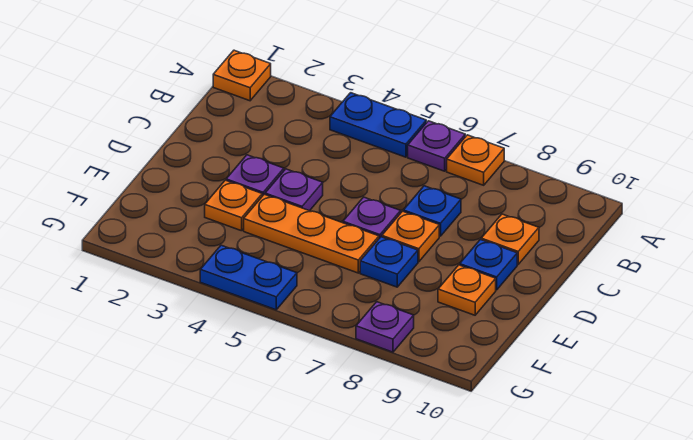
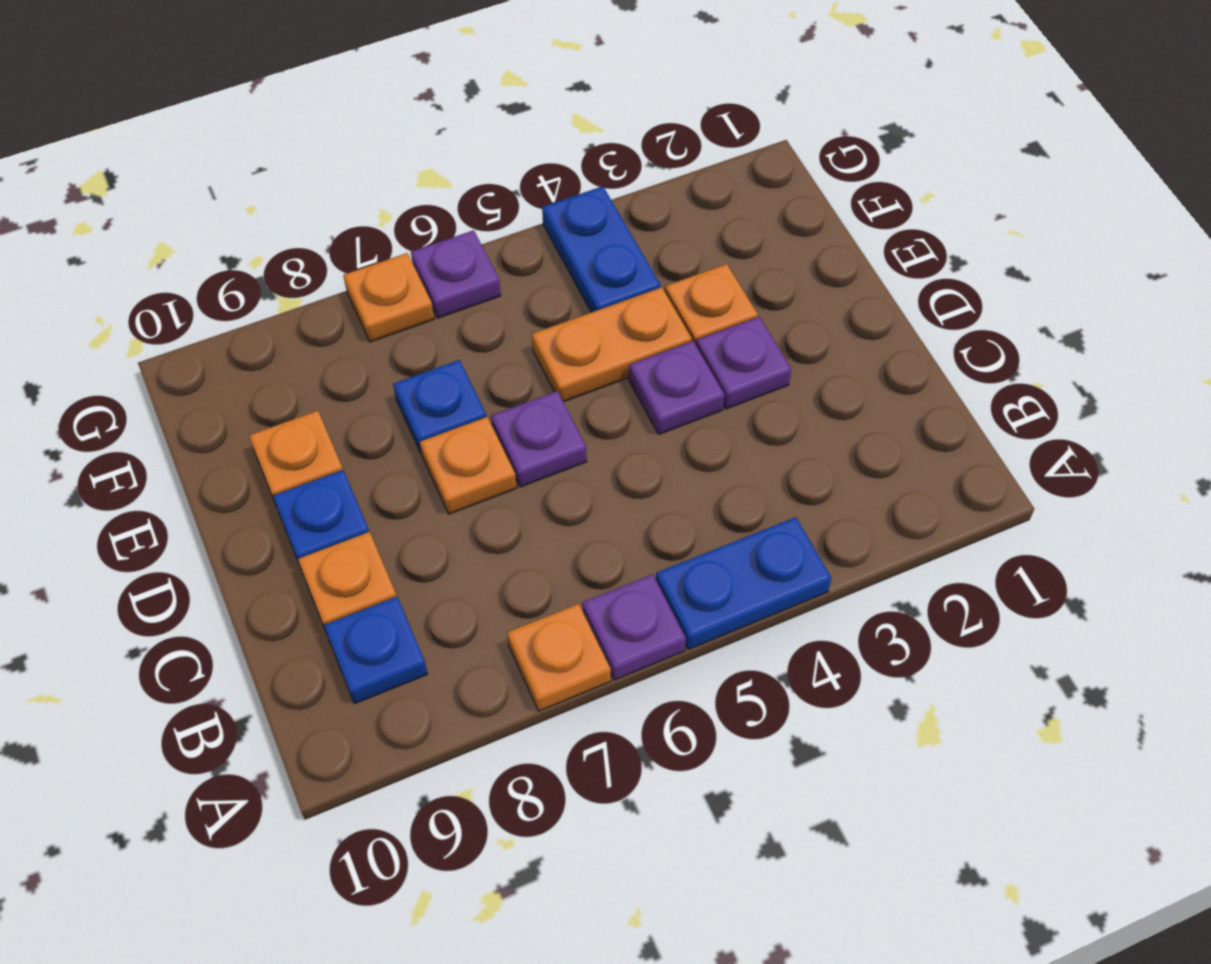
orange plate A1 level 1 -> orange plate G7 level 1
blue plate C7 level 1 -> blue plate B9 level 1
orange plate E4:E6 level 1 -> orange plate E4:E5 level 1
blue plate G4:G5 level 1 -> blue plate F4:G4 level 1
purple plate G8 level 1 -> purple plate G6 level 1

